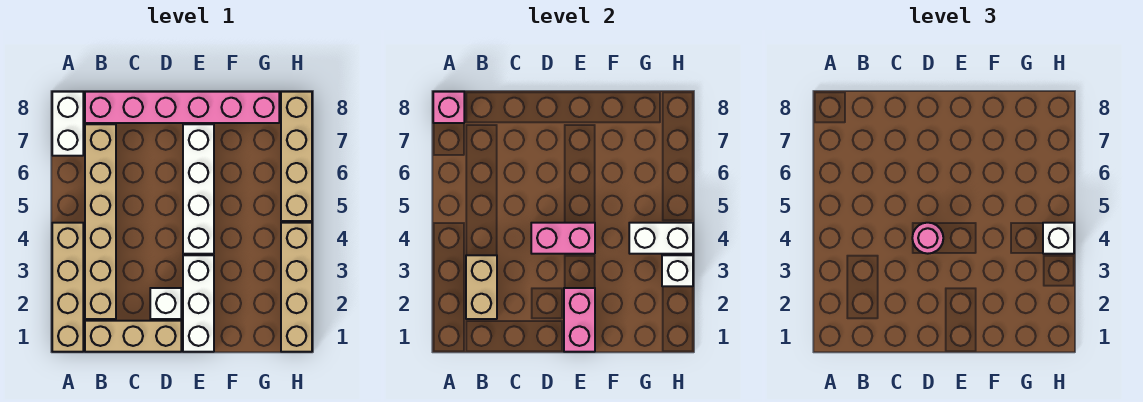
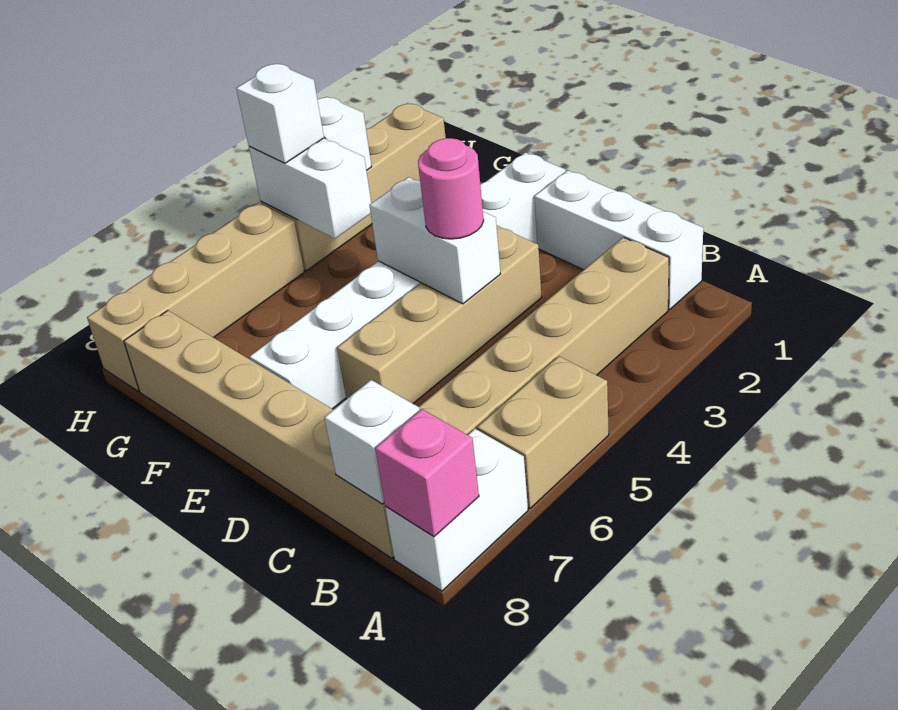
tan brick A1:A4 level 1 -> tan brick D3:D6 level 1
tan brick B1:D1 level 1 -> white brick B1:D1 level 1
tan brick B2:B3 level 2 -> tan brick A5:A6 level 1
pink brick B8:G8 level 1 -> tan brick B8:G8 level 1
white brick D2 level 1 -> white brick B8 level 2
pink brick D4:E4 level 2 -> white brick D4:E4 level 2
pink brick E1:E2 level 2 -> none

